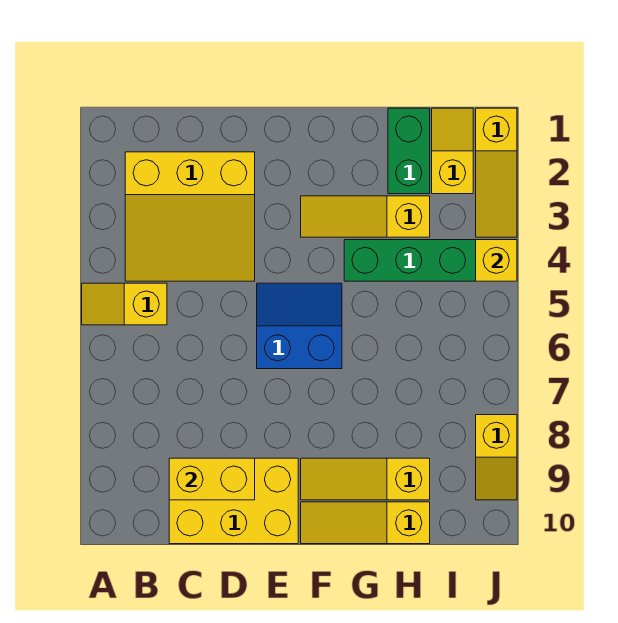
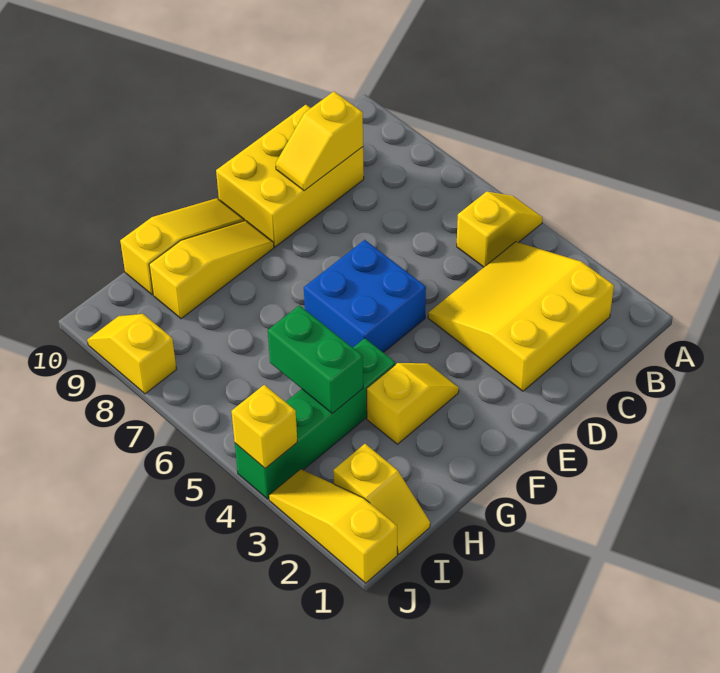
yellow brick C9:D9 level 2 -> yellow slope C9:D9 level 2 top C
blue slope E5:F6 level 1 top 6 -> blue brick E5:F6 level 1
yellow slope F3:H3 level 1 top H -> yellow slope F3:G3 level 1 top G
green brick H1:H2 level 1 -> green brick H4:H5 level 2

